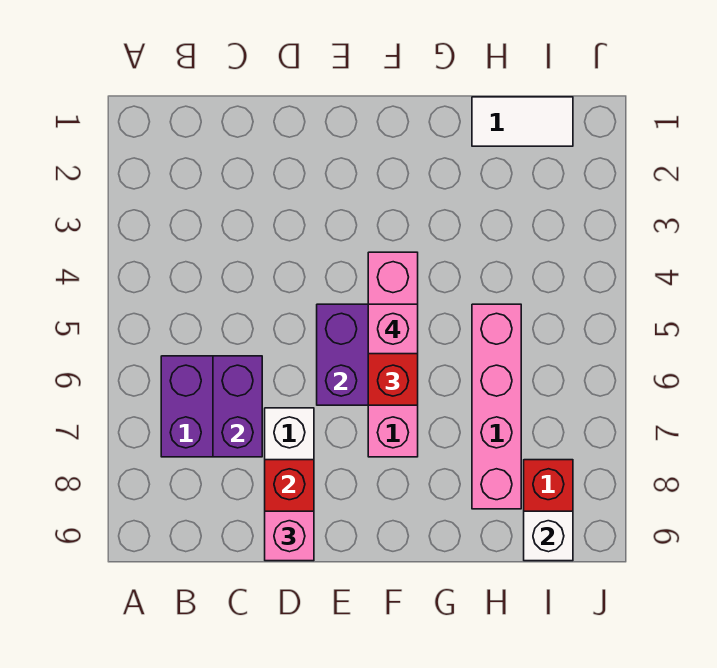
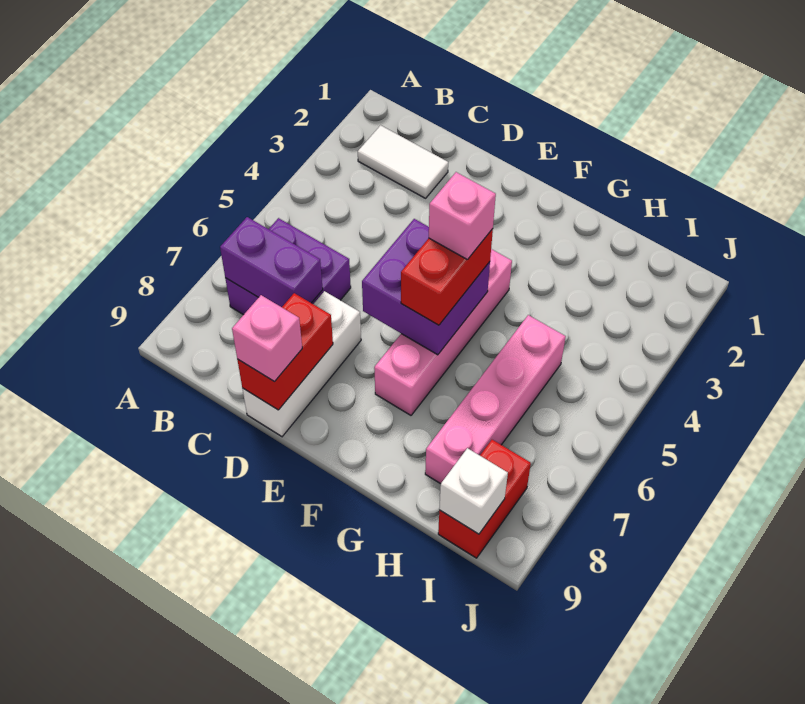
purple brick C6:C7 level 2 -> purple brick B7:C7 level 2
white tile H1:I1 level 1 -> white tile B2:C2 level 1

